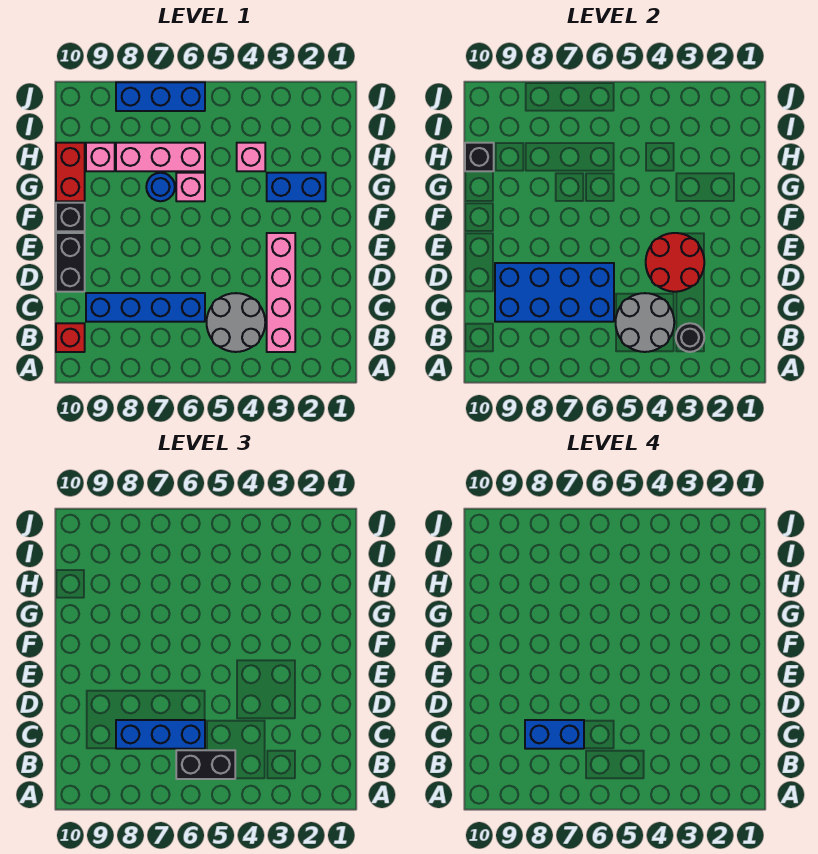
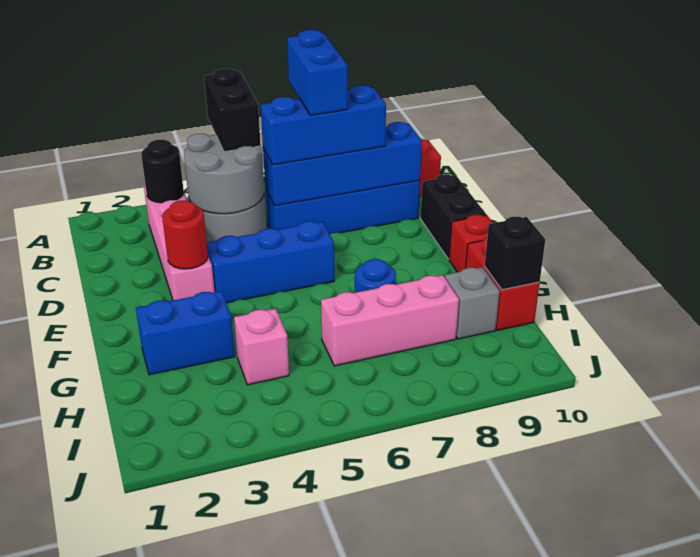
black brick B5:B6 level 3 -> black brick A5:B5 level 3
blue brick C6:D9 level 2 -> blue brick C6:C9 level 2
blue brick C7:C8 level 4 -> blue brick B7:C7 level 4
red round brick D3:E4 level 2 -> red round brick E3 level 2
black brick F10 level 1 -> red brick F10 level 1
pink brick G6 level 1 -> none
pink brick H9 level 1 -> grey brick H9 level 1
blue brick J6:J8 level 1 -> blue brick E4:E6 level 1

